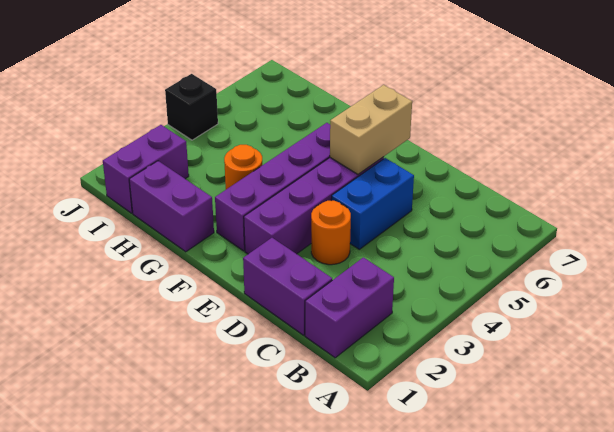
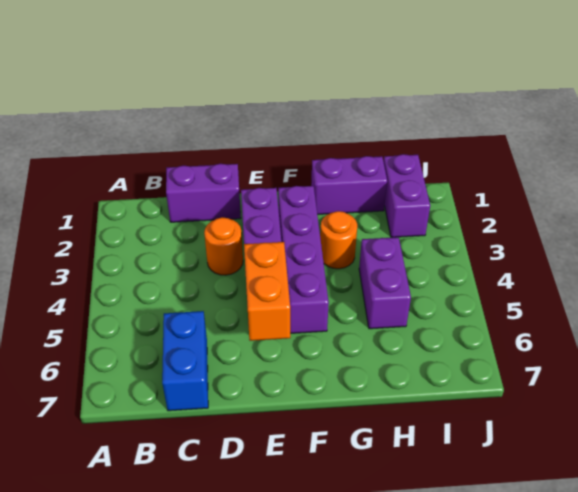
purple brick B1:B2 level 1 -> purple brick H4:H5 level 1
blue brick D4:D5 level 1 -> blue brick C6:C7 level 1
tan brick E5:E6 level 2 -> orange brick E5:E6 level 2
black brick J4 level 1 -> none

